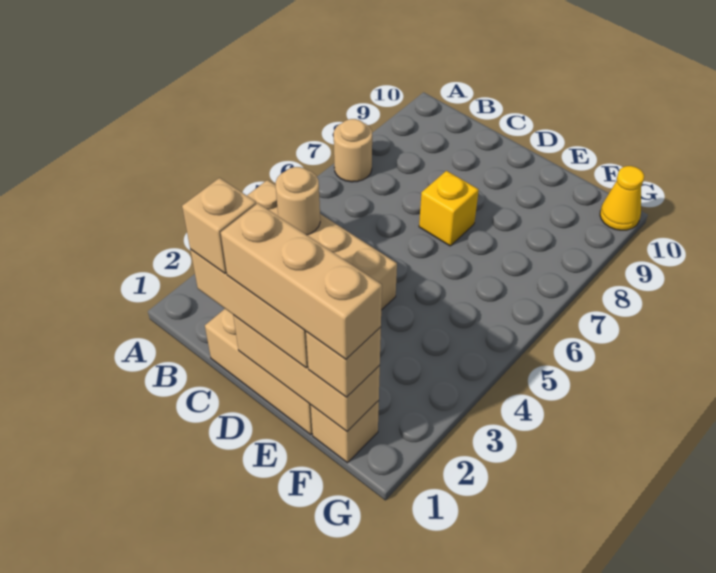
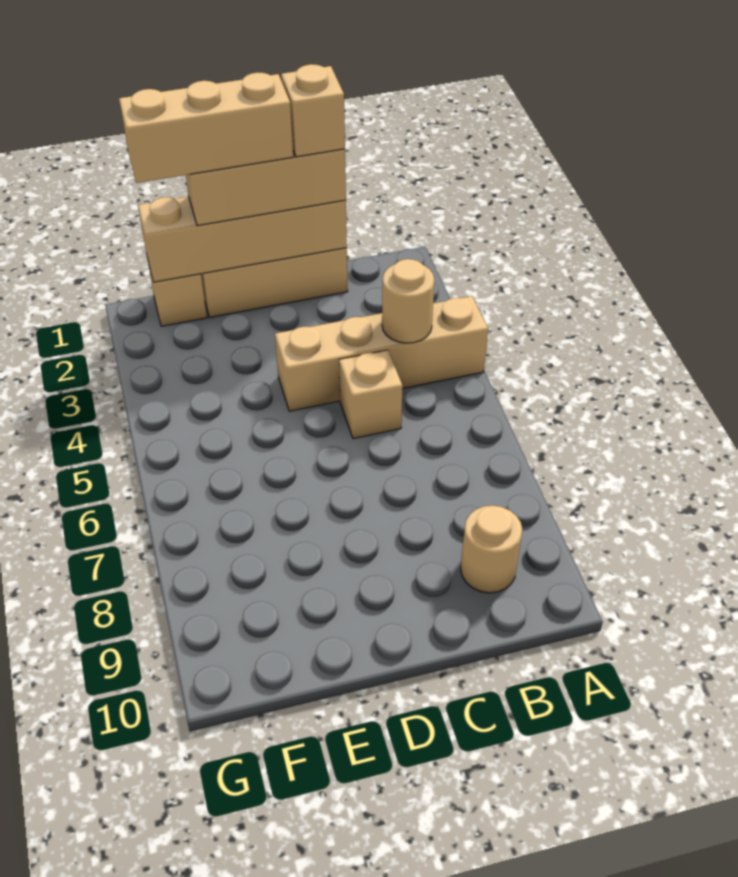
tan round brick A7 level 1 -> tan round brick B9 level 1
tan brick D1:F1 level 2 -> tan brick C1:F1 level 2
yellow brick D7 level 1 -> none
tan brick F1 level 3 -> tan brick C5 level 1
yellow cone G10 level 1 -> none

